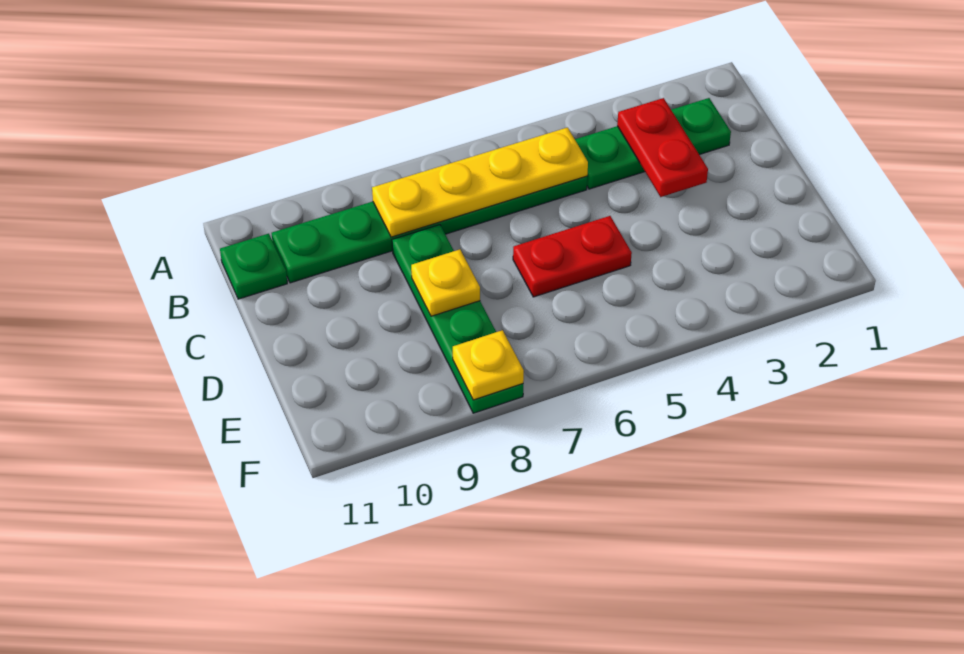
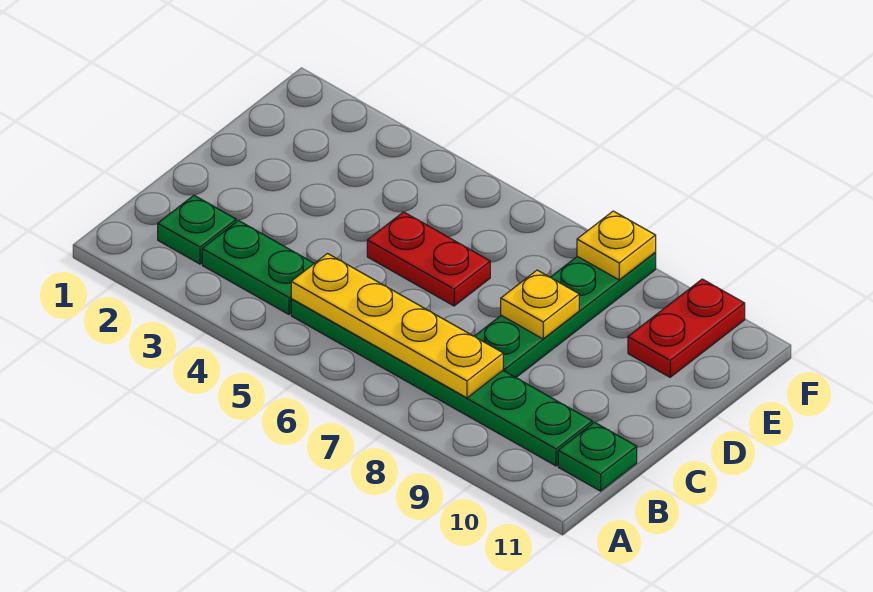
red plate B3:C3 level 2 -> red plate E10:F10 level 1

